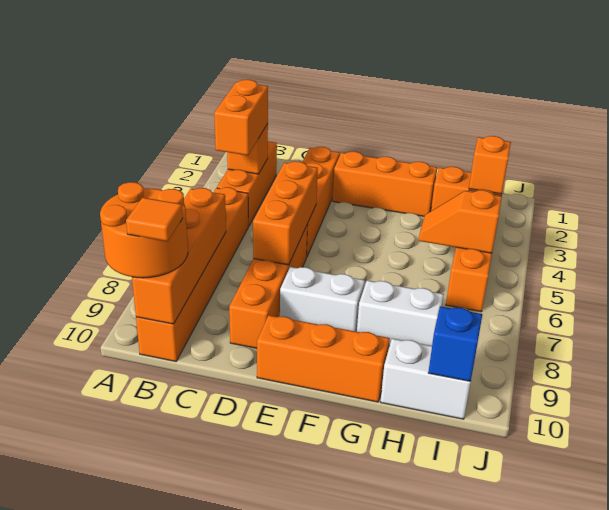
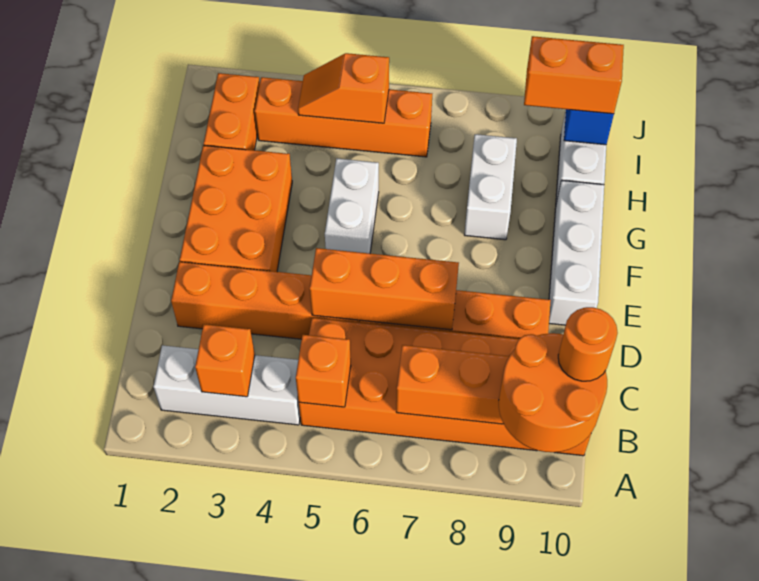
orange brick B2:B4 level 1 -> white brick B2:B4 level 1
orange brick B3:B4 level 3 -> orange brick I9:I10 level 3
orange brick B5:B10 level 1 -> orange brick B5:C10 level 1
orange tile B10 level 4 -> orange round brick B10 level 4
orange brick E2:G2 level 1 -> orange brick E2:G3 level 1
white brick E8:F8 level 1 -> white brick F5:G5 level 1
orange brick E10:G10 level 1 -> white brick E10:G10 level 1
orange slope H5:I5 level 2 top I -> orange slope I4:I5 level 2 top 5
orange brick I2 level 2 -> orange brick B5 level 2

